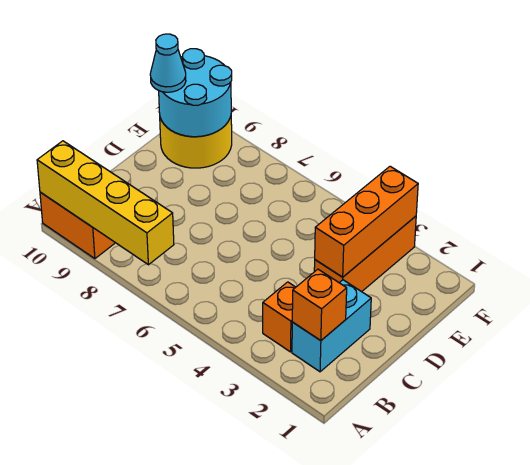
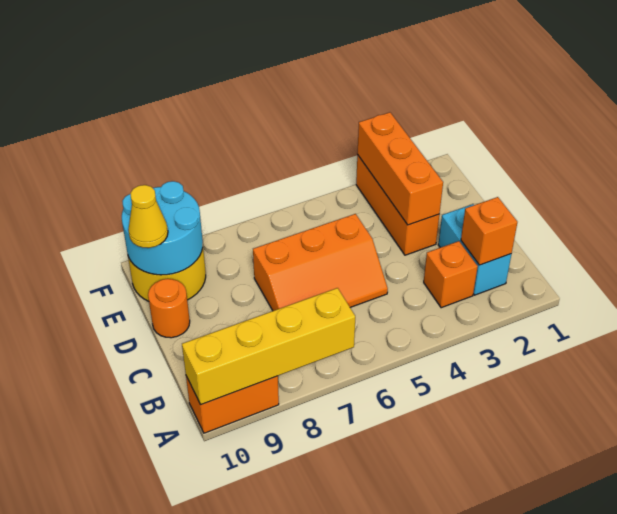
none -> orange slope C5:D7 level 1 top D
none -> orange round brick D10 level 1
cyan cone E10 level 3 -> yellow cone E10 level 3

